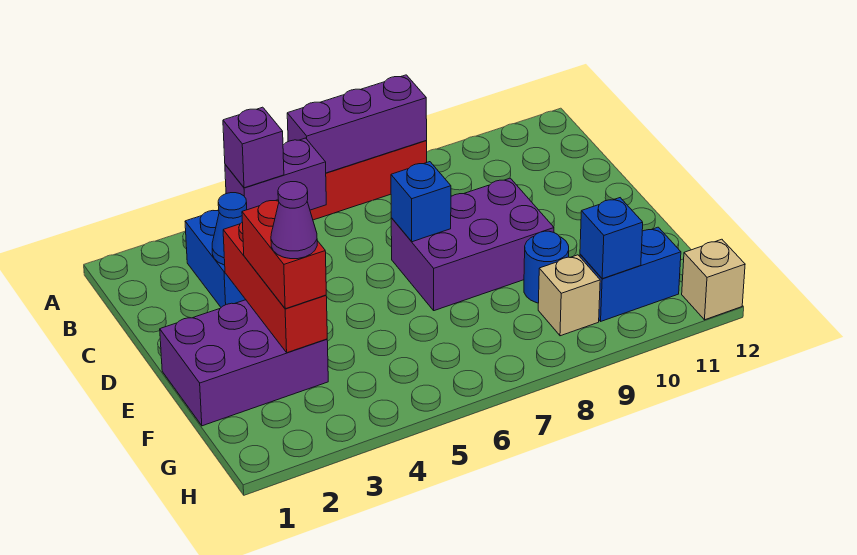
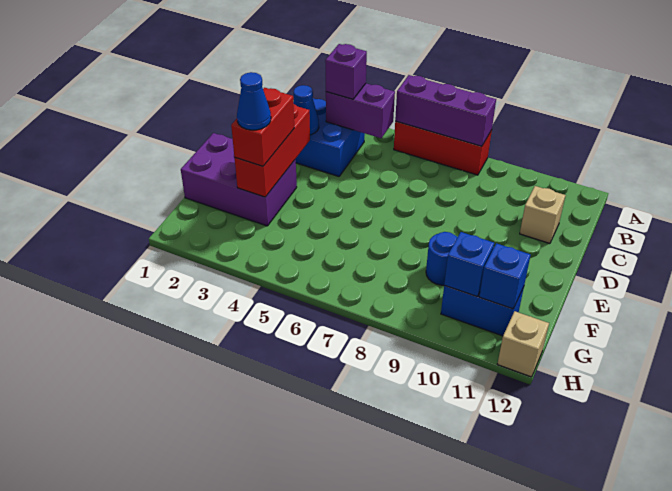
purple brick D7:E9 level 1 -> none
blue brick D7 level 2 -> blue brick G11 level 2
purple cone F3 level 4 -> blue cone F3 level 4
tan brick G9 level 1 -> tan brick C11 level 1

